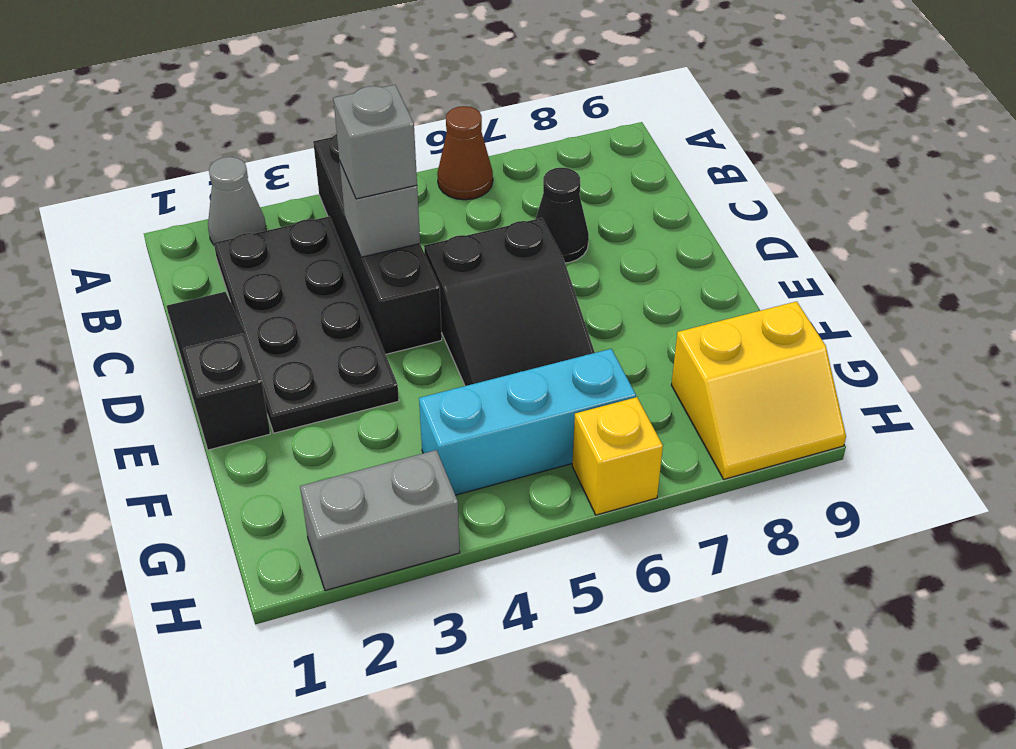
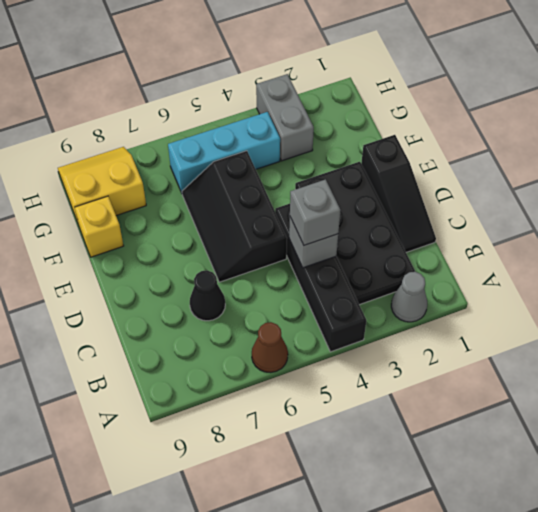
black slope D5:F6 level 1 top D -> black slope D5:F6 level 1 top 5
grey brick H2:H3 level 1 -> grey brick G3:H3 level 1
yellow brick H6 level 1 -> yellow brick F9 level 1

